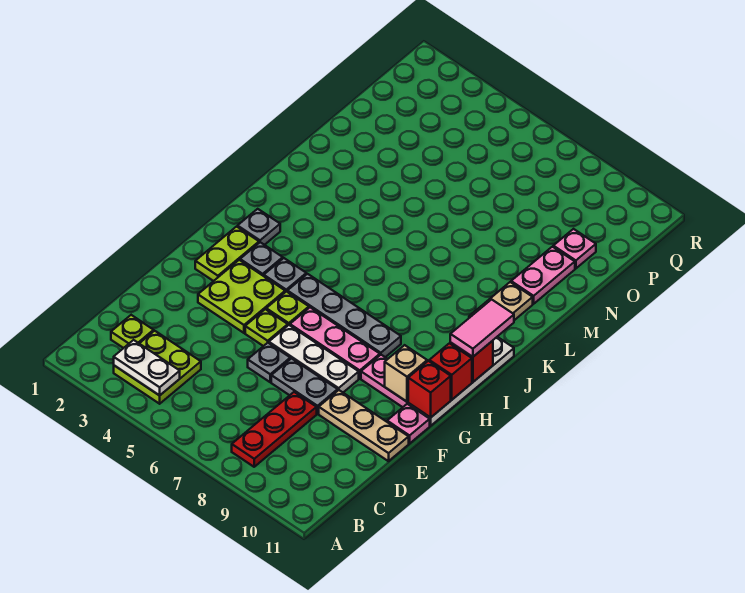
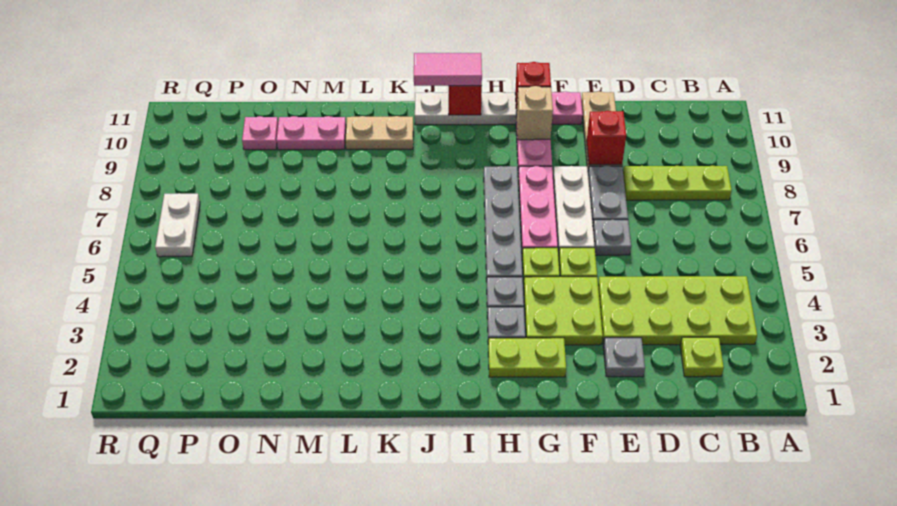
lime plate B3:C4 level 1 -> lime plate B3:E4 level 1
white plate B3:B4 level 2 -> white plate Q6:Q7 level 1
red plate B8:D8 level 1 -> lime plate B8:D8 level 1
red brick H11 level 2 -> red brick E9 level 2
grey plate I2 level 1 -> grey plate E2 level 1

